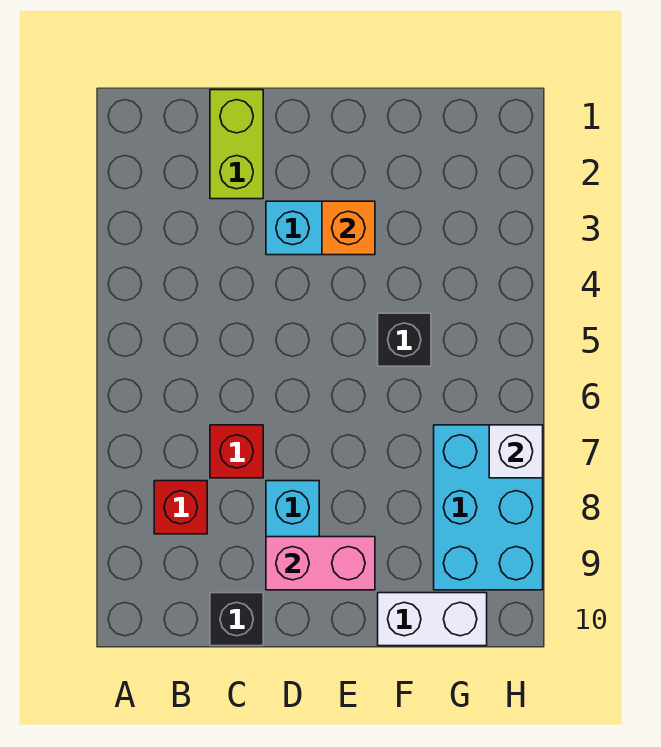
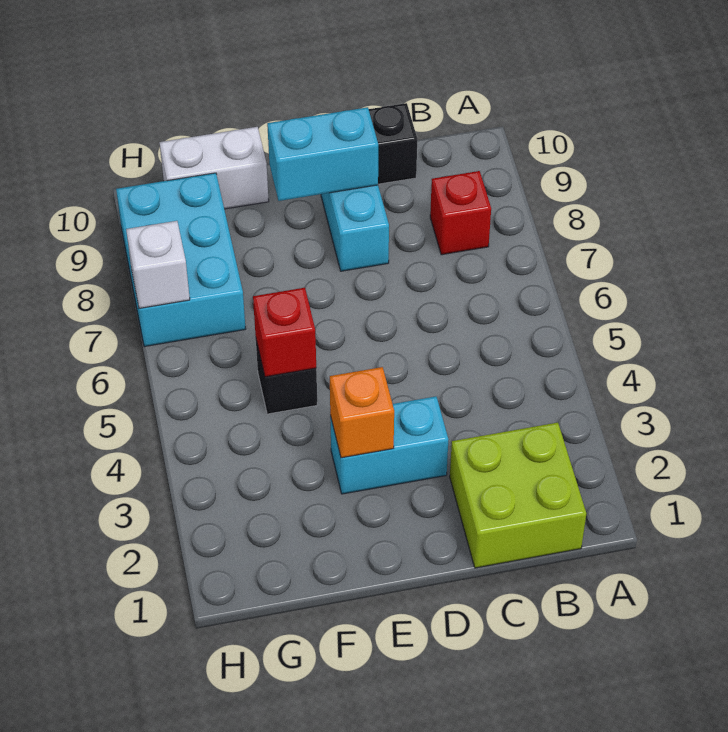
lime brick C1:C2 level 1 -> lime brick B1:C2 level 1
red brick C7 level 1 -> red brick F5 level 2
pink brick D9:E9 level 2 -> cyan brick D9:E9 level 2

